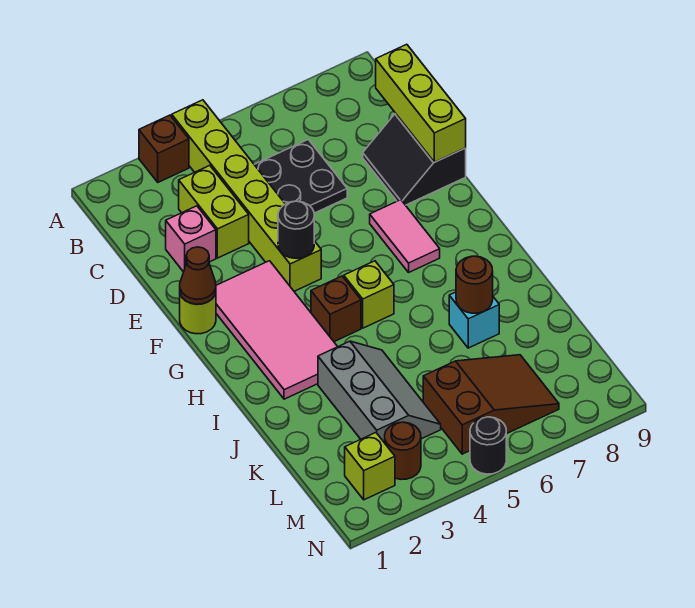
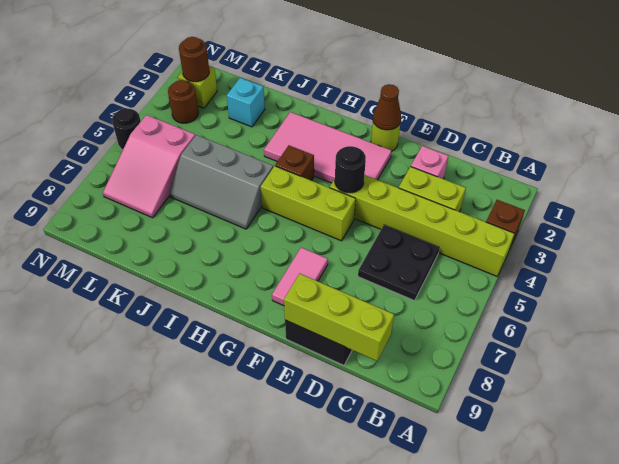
pink tile F7:G7 level 1 -> pink tile F7:F8 level 1
lime brick H5 level 1 -> lime brick F5:H5 level 1
grey slope J3:L4 level 1 top 3 -> grey slope I5:K6 level 1 top 5
cyan brick J7 level 1 -> cyan brick K2 level 1
brown round brick J7 level 2 -> brown round brick M2 level 2
brown slope L5:M7 level 1 top 5 -> pink slope L5:M7 level 1 top 5

